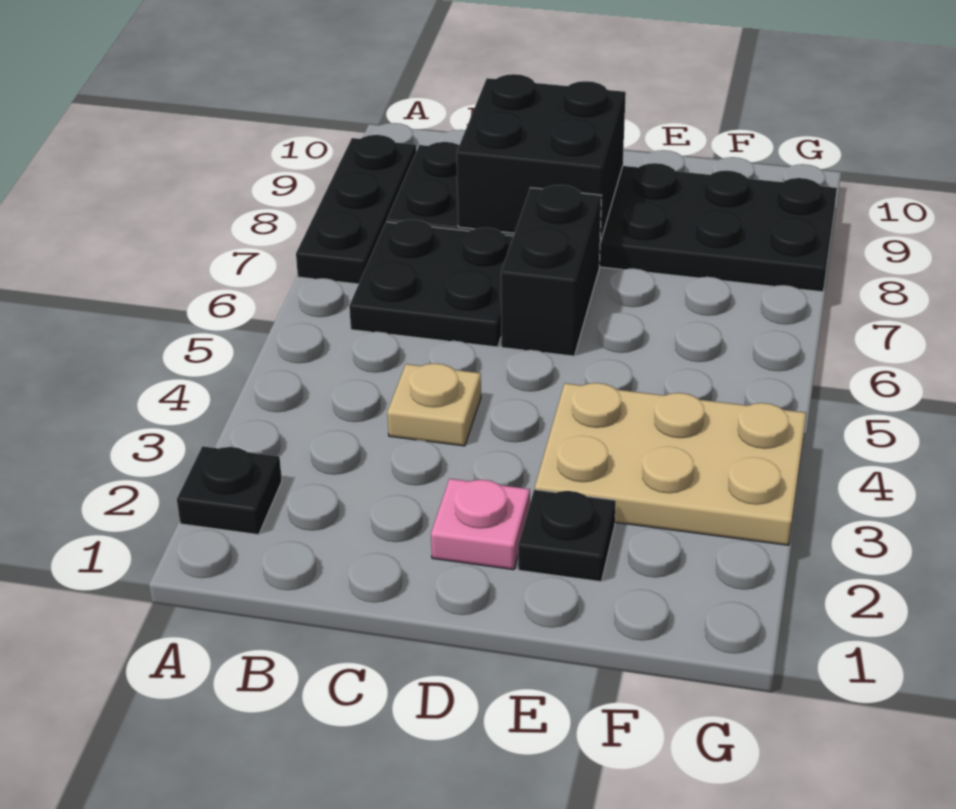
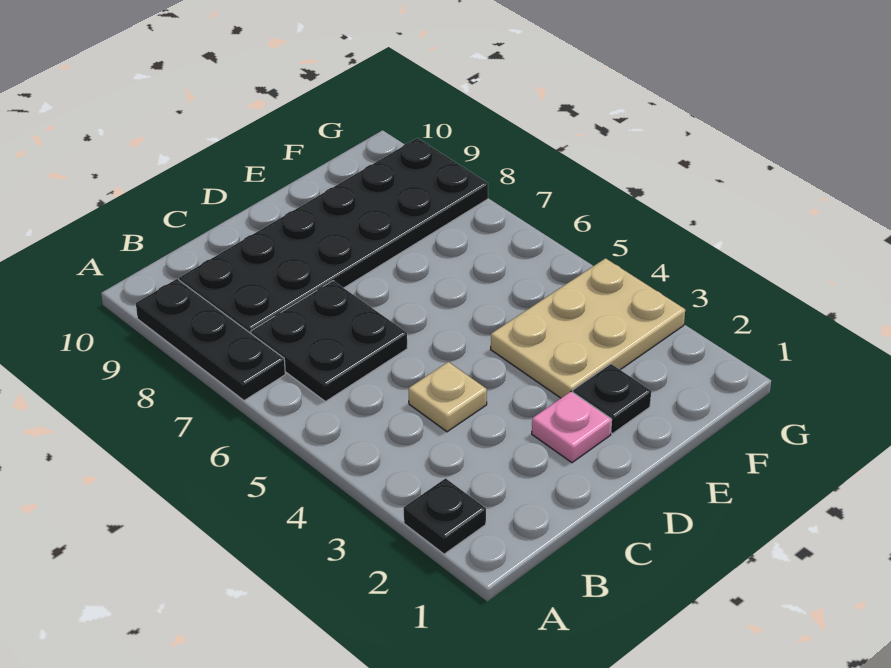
black brick C8:D9 level 2 -> none
black brick D6:D7 level 1 -> none

